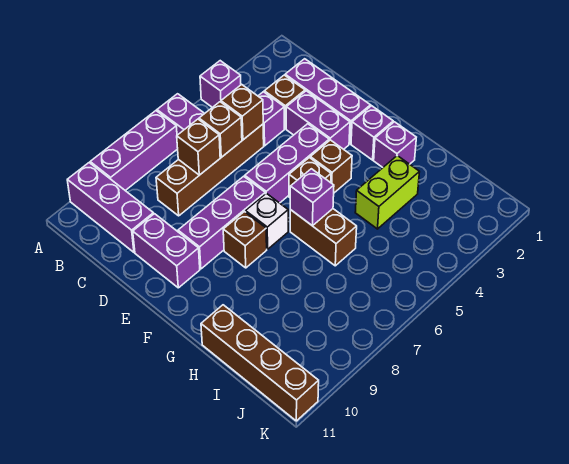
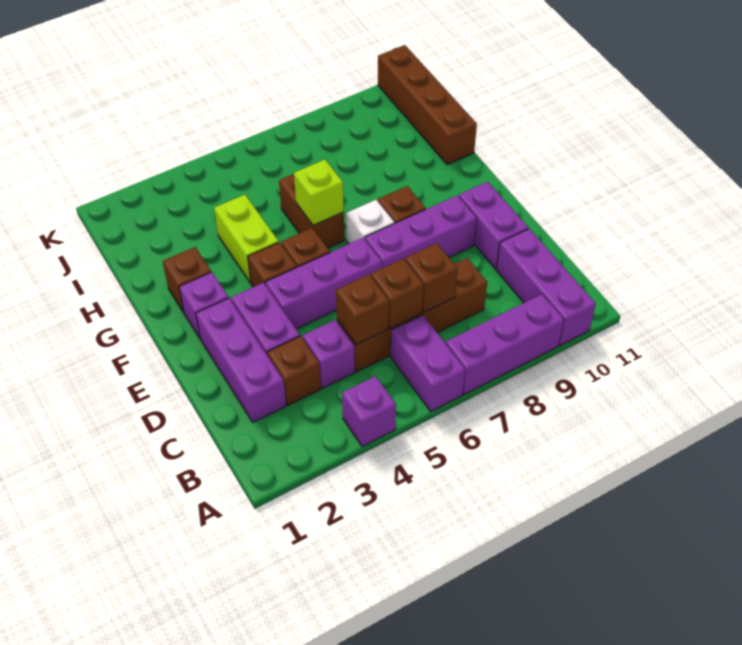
purple brick G2 level 1 -> brown brick G2 level 1
purple brick G6 level 2 -> lime brick G6 level 2
lime brick H3:H4 level 1 -> lime brick G4:H4 level 1

